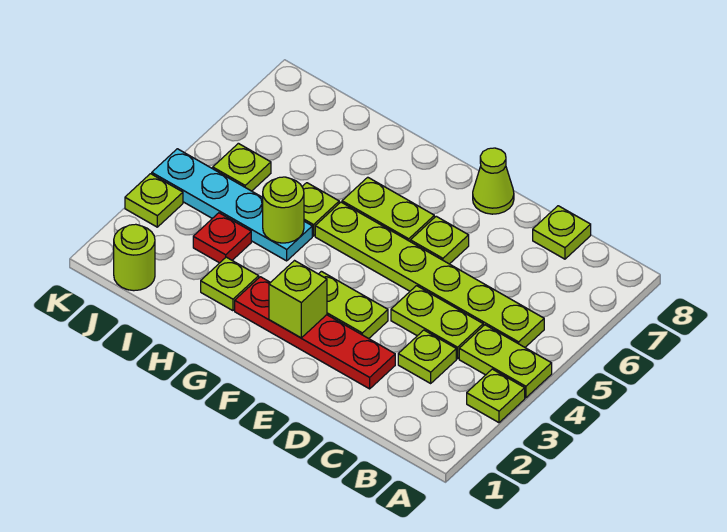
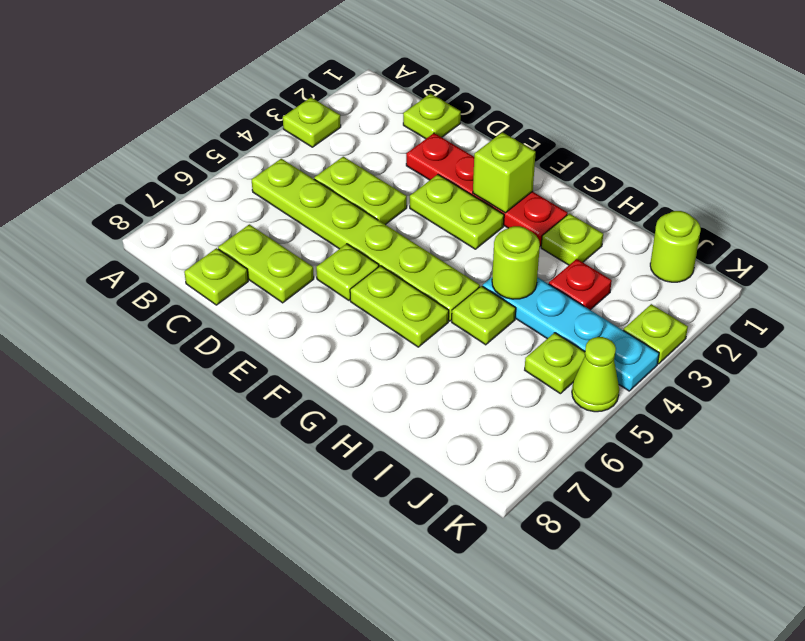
lime plate A4:B4 level 1 -> lime plate C7:D7 level 1
lime plate C3 level 1 -> lime plate C1 level 1
lime cone E8 level 1 -> lime cone K5 level 1

